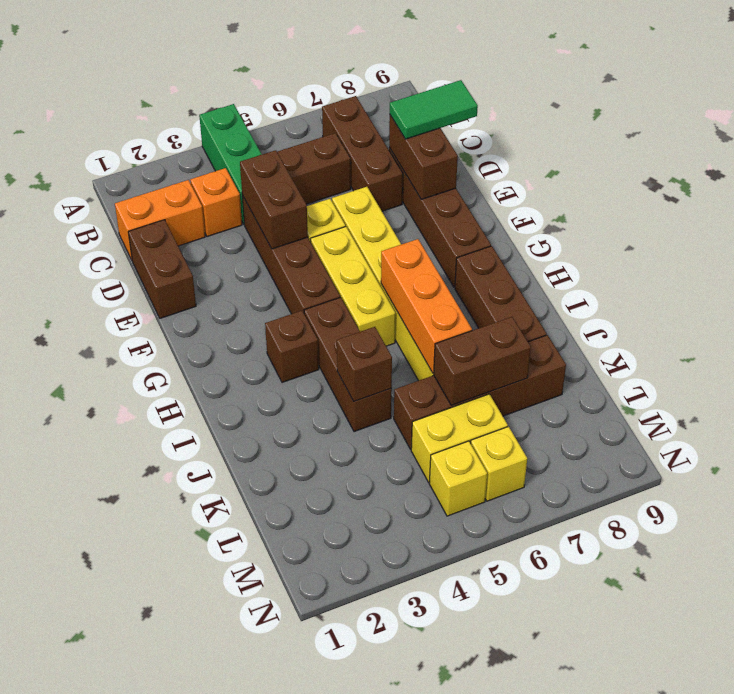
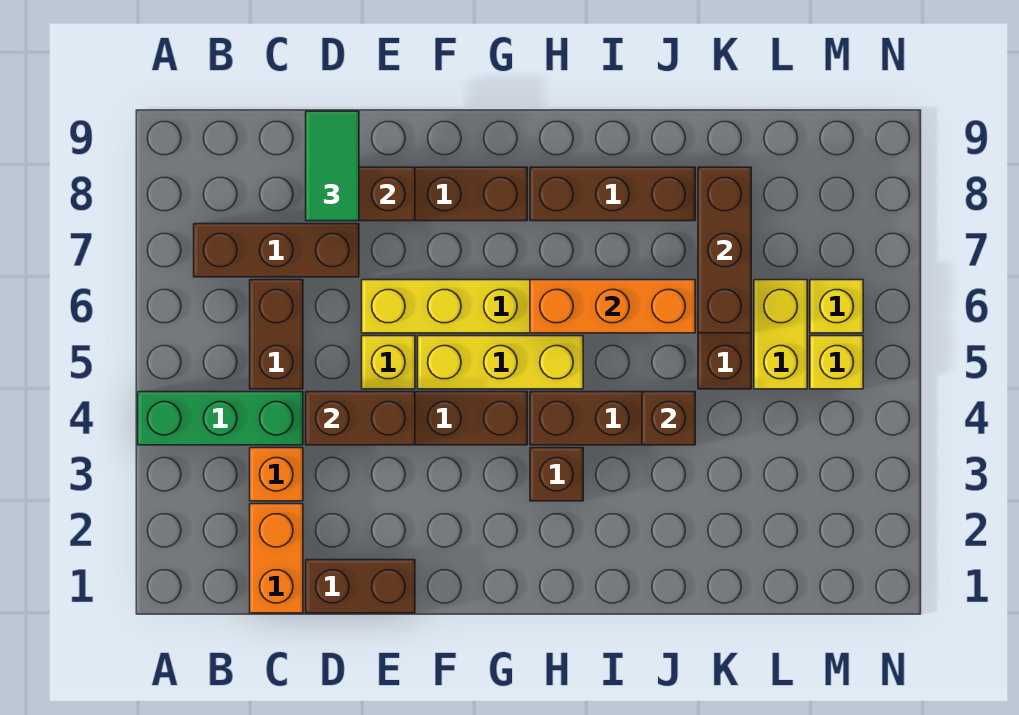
brown brick K6:K7 level 2 -> brown brick K6:K8 level 2

